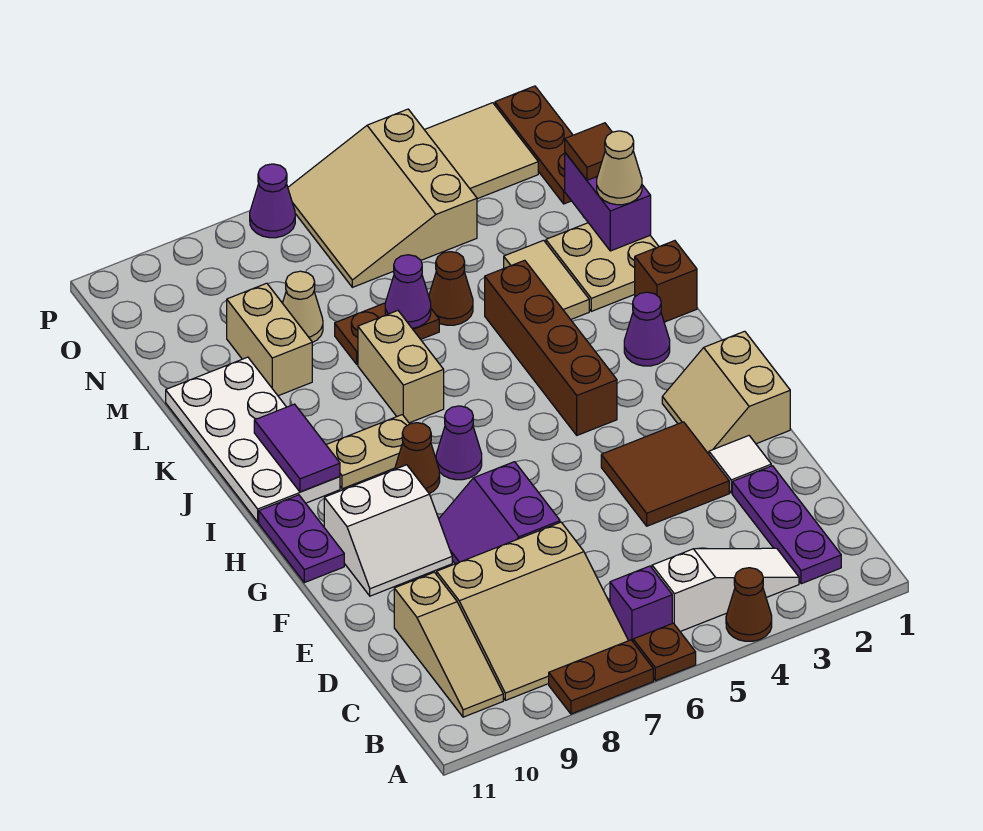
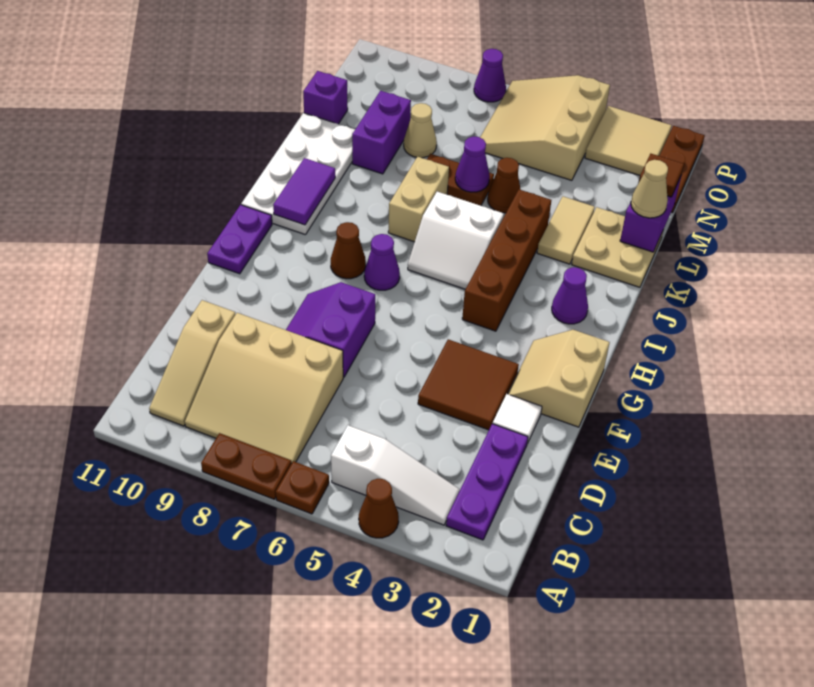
purple brick B6 level 1 -> purple brick M11 level 1
white slope F9:G10 level 1 top G -> white slope I5:J6 level 1 top J
tan plate I8:I9 level 1 -> none
brown brick J1 level 1 -> none
tan brick L9:M9 level 1 -> purple brick L9:M9 level 1

